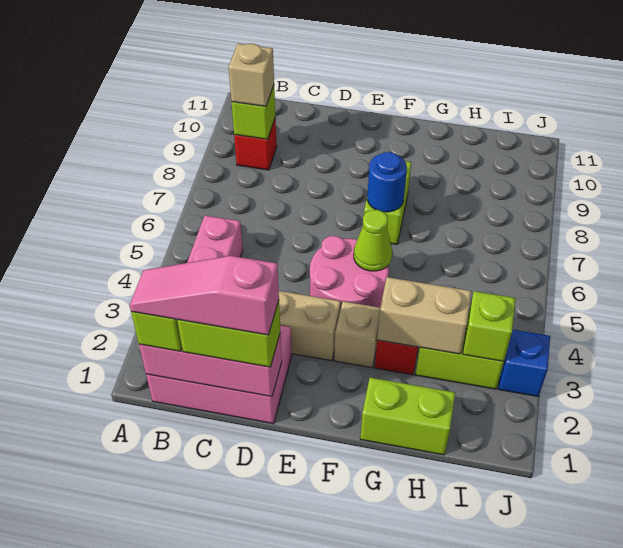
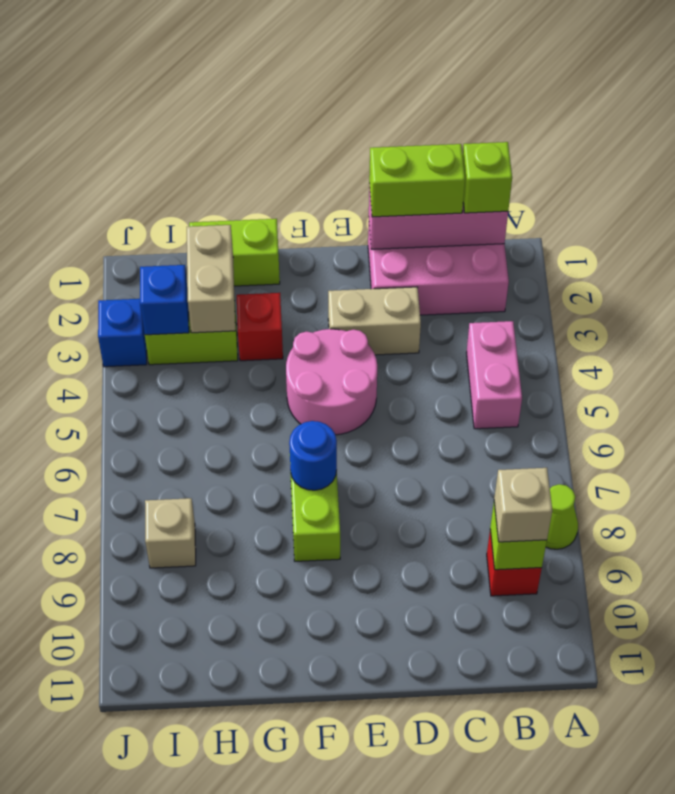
pink slope B1:D1 level 4 top D -> none
tan brick F3 level 1 -> tan brick I8 level 1
lime cone F5 level 2 -> lime cone A8 level 1
tan brick G3:H3 level 2 -> tan brick H2:H3 level 2
lime brick I3 level 2 -> blue brick I3 level 2

